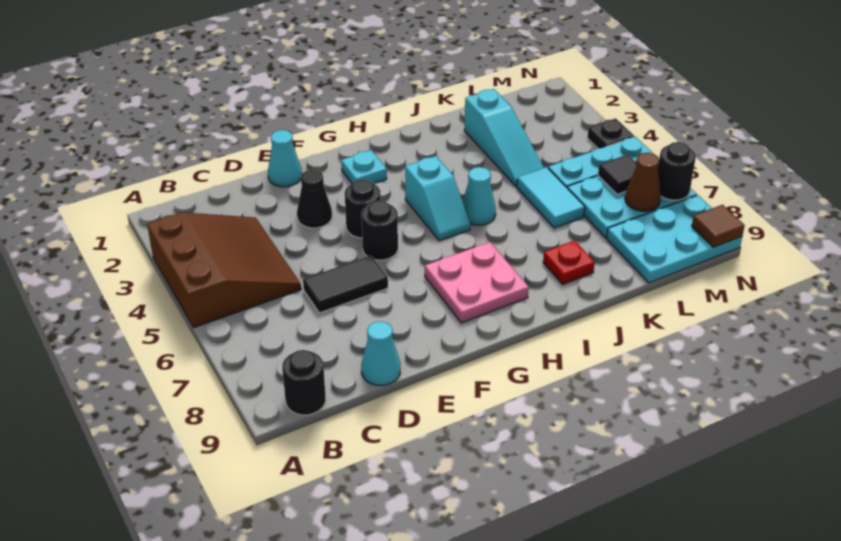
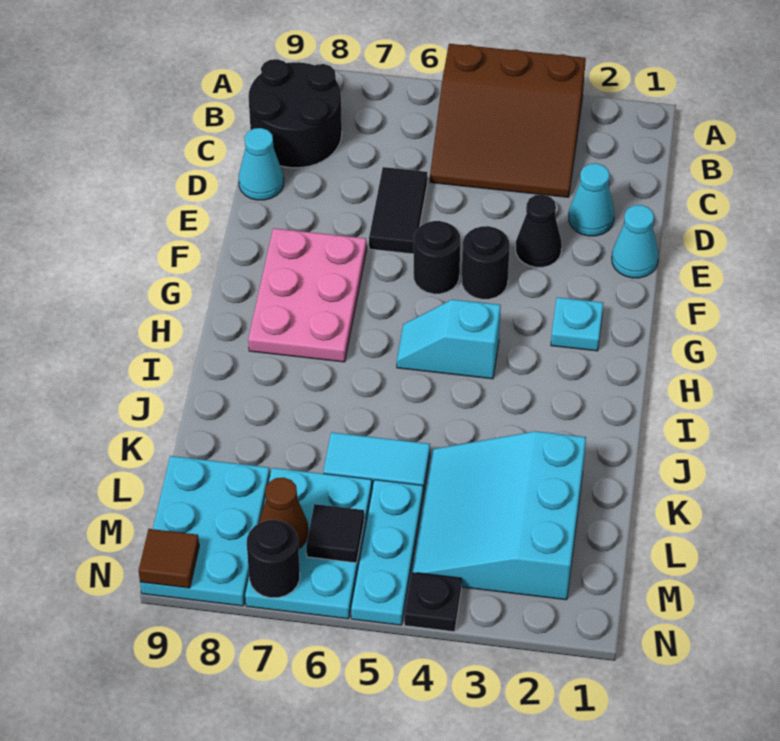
black round brick B9 level 1 -> black round brick B8:C9 level 1
pink plate G7:H8 level 1 -> pink plate F7:H8 level 1
cyan cone I5 level 1 -> cyan cone D2 level 1
red plate J8 level 1 -> none
cyan slope K2:K4 level 1 top 2 -> cyan slope K2:M4 level 1 top 2

